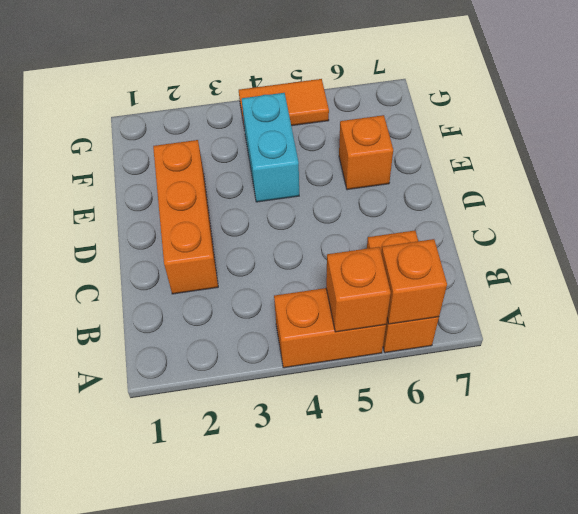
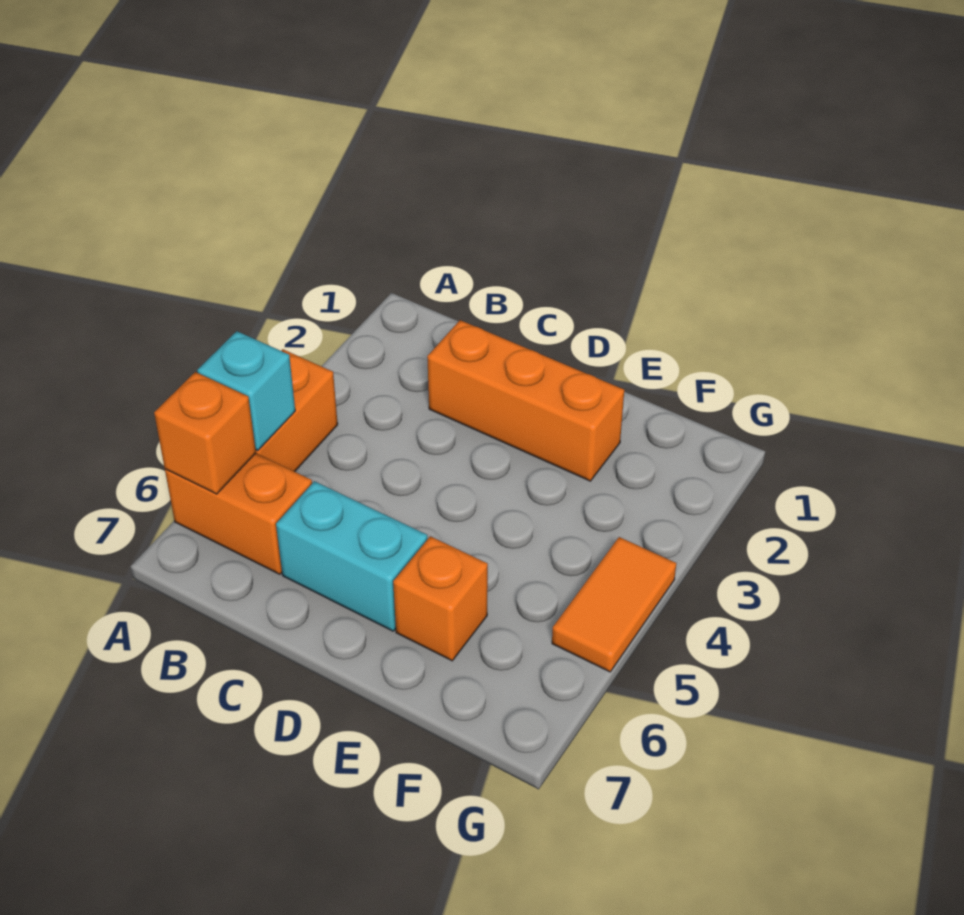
orange brick A5 level 2 -> cyan brick A5 level 2
cyan brick E4:F4 level 1 -> cyan brick C6:D6 level 1

